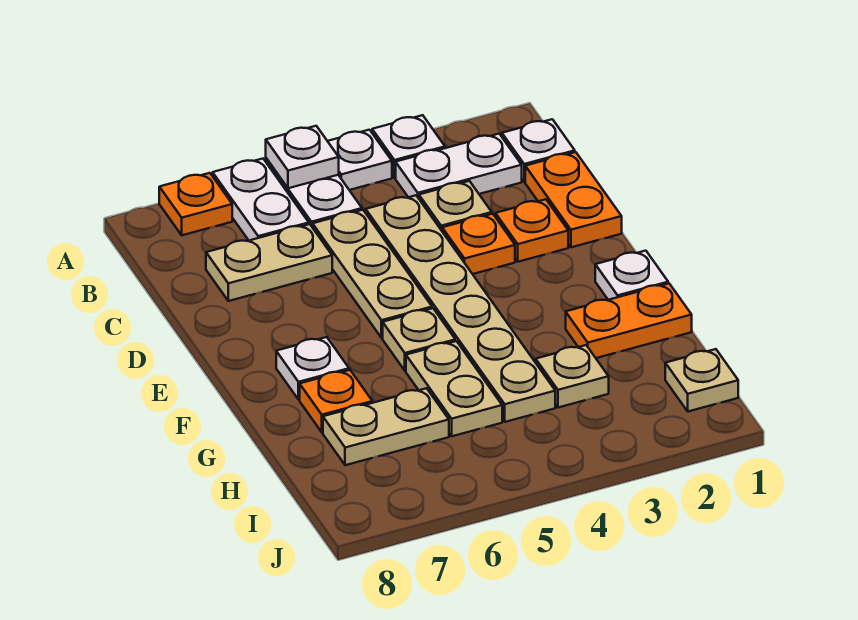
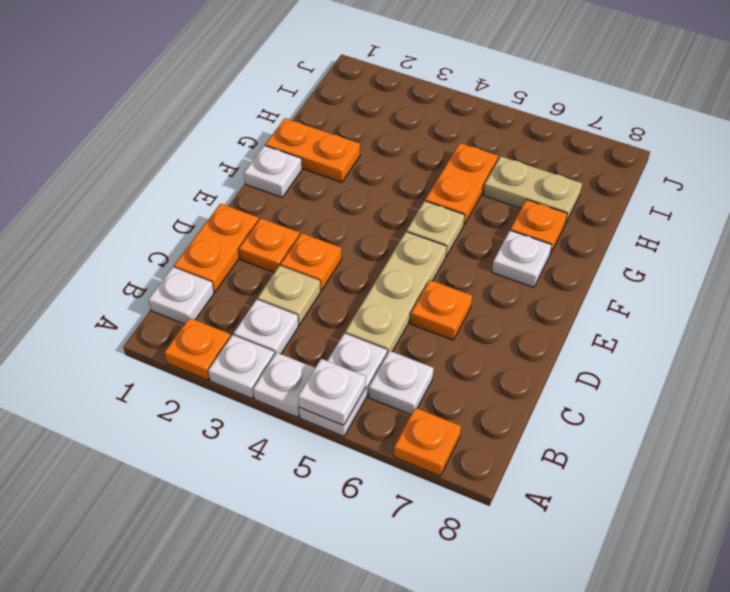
none -> orange plate A2 level 1
white plate A6:B6 level 1 -> white plate B6 level 1
white plate B2:B3 level 1 -> white plate B3 level 1
tan plate C4:H4 level 1 -> none
tan plate C6:C7 level 1 -> none
none -> orange plate D6 level 1
tan plate G5:H5 level 1 -> orange plate G5:H5 level 1
tan plate H3 level 1 -> none
tan plate I1 level 1 -> none

